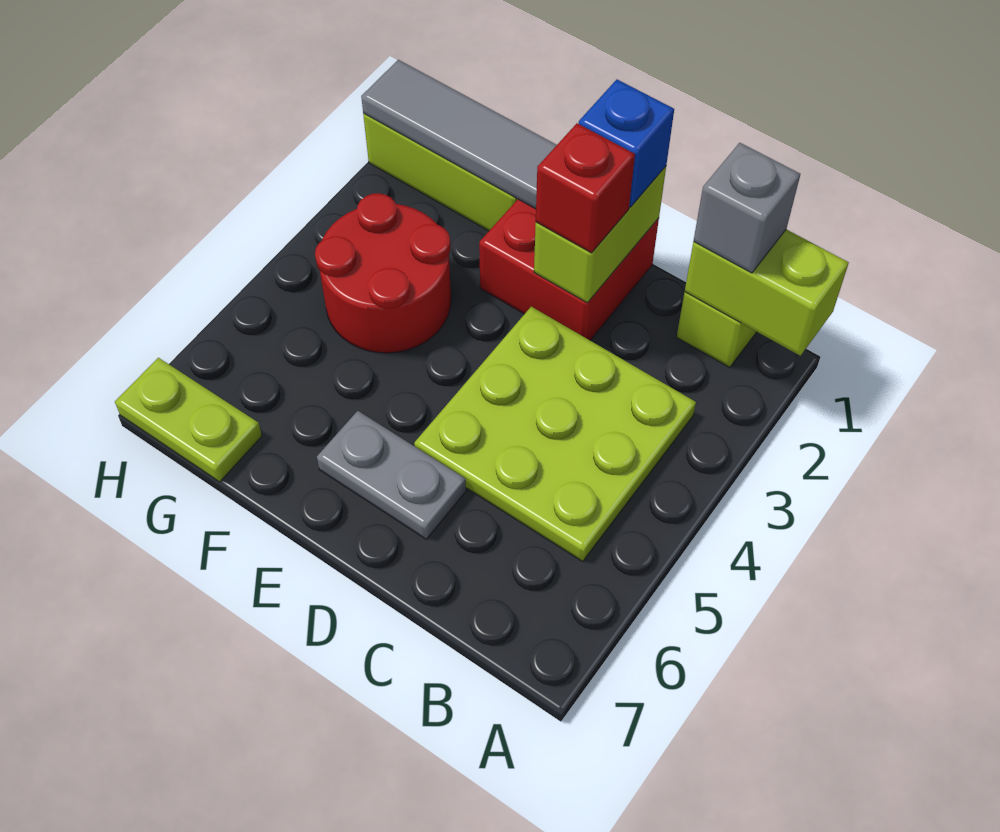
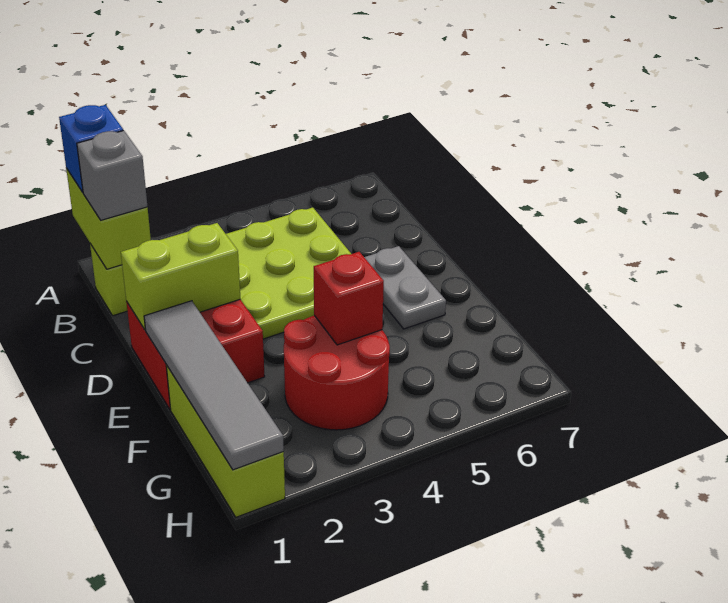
blue brick D1 level 3 -> blue brick A1 level 3
red brick D2 level 3 -> red brick F4 level 2
lime plate G7:H7 level 1 -> none

